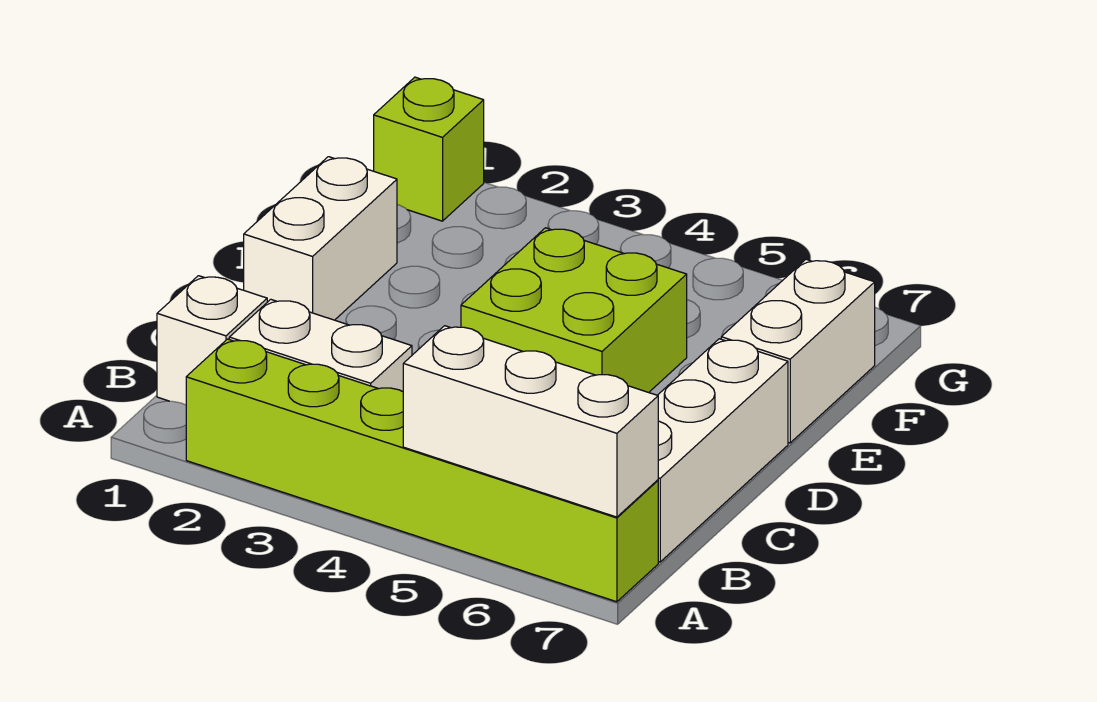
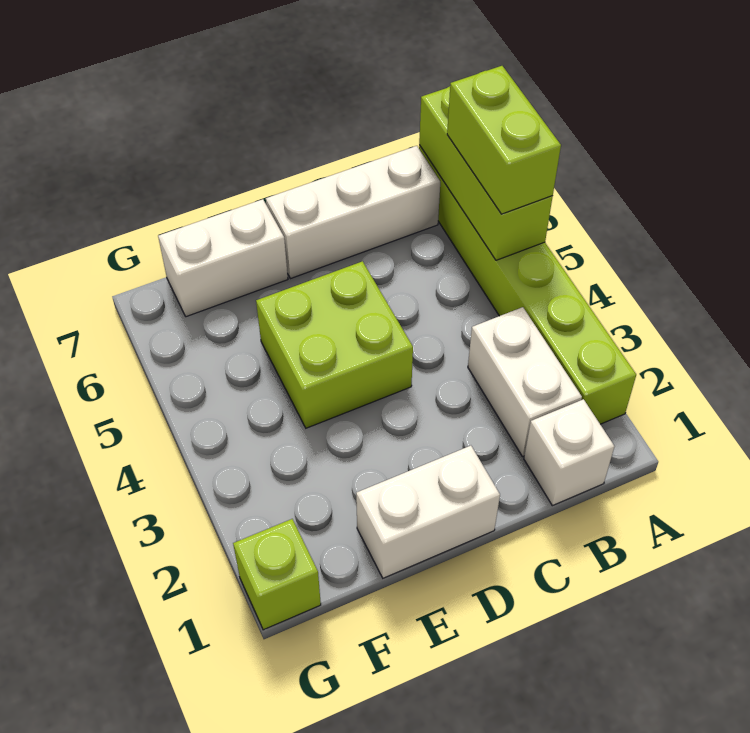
white brick A5:A7 level 2 -> lime brick A5:A7 level 2
none -> lime brick A5:A6 level 3

